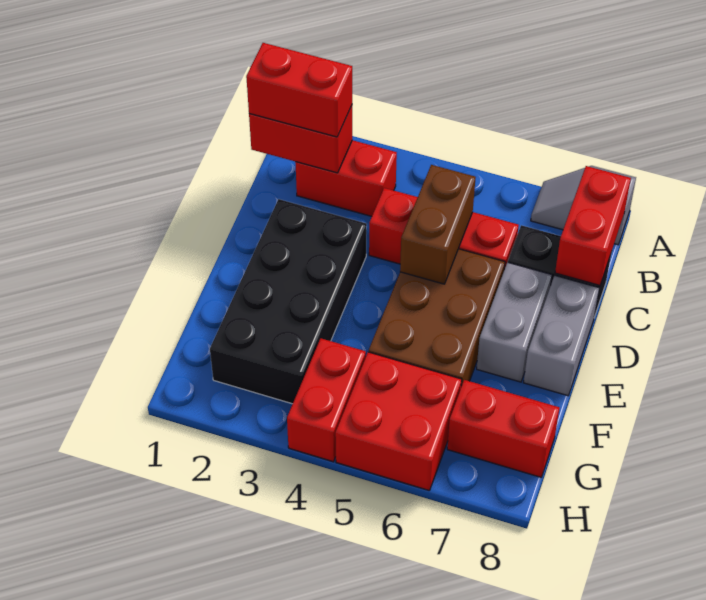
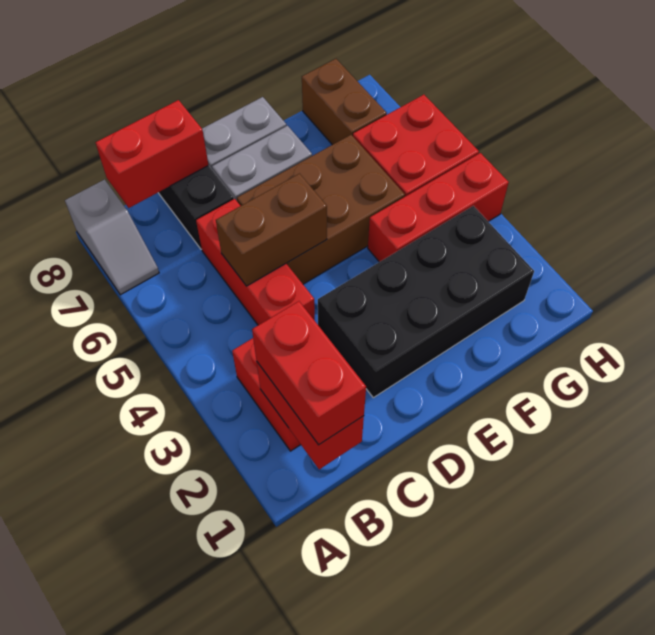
red brick G4:H4 level 1 -> red brick F4:H4 level 1
red brick G7:G8 level 1 -> brown brick G7:G8 level 1

